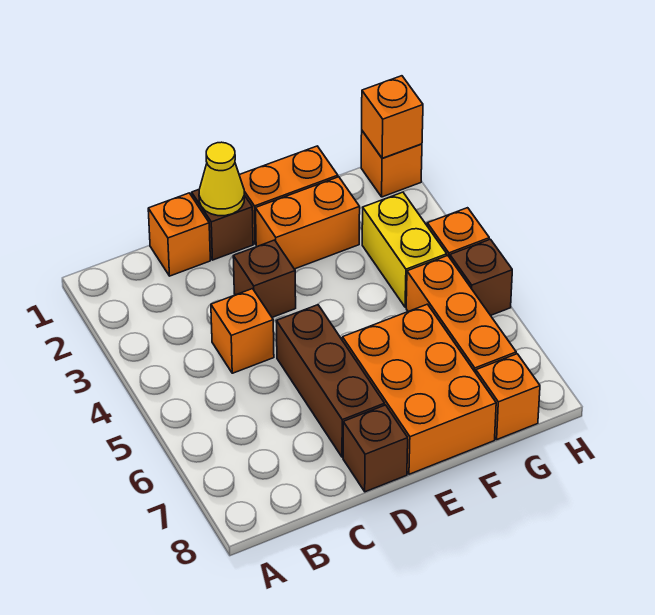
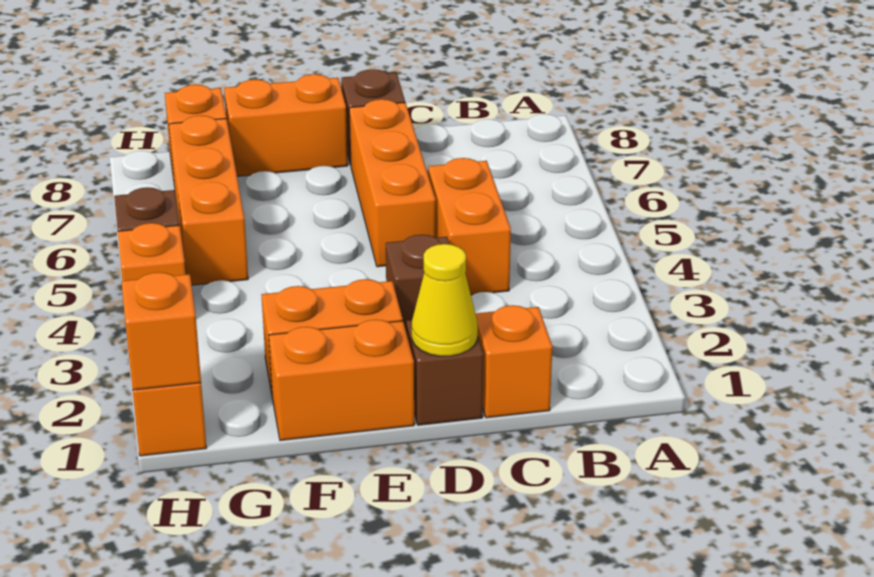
orange brick C4 level 1 -> orange brick C4:C5 level 1
brown brick D5:D7 level 1 -> orange brick D5:D7 level 1
orange brick E6:F8 level 1 -> orange brick E8:F8 level 1
yellow brick G3:G4 level 1 -> none

